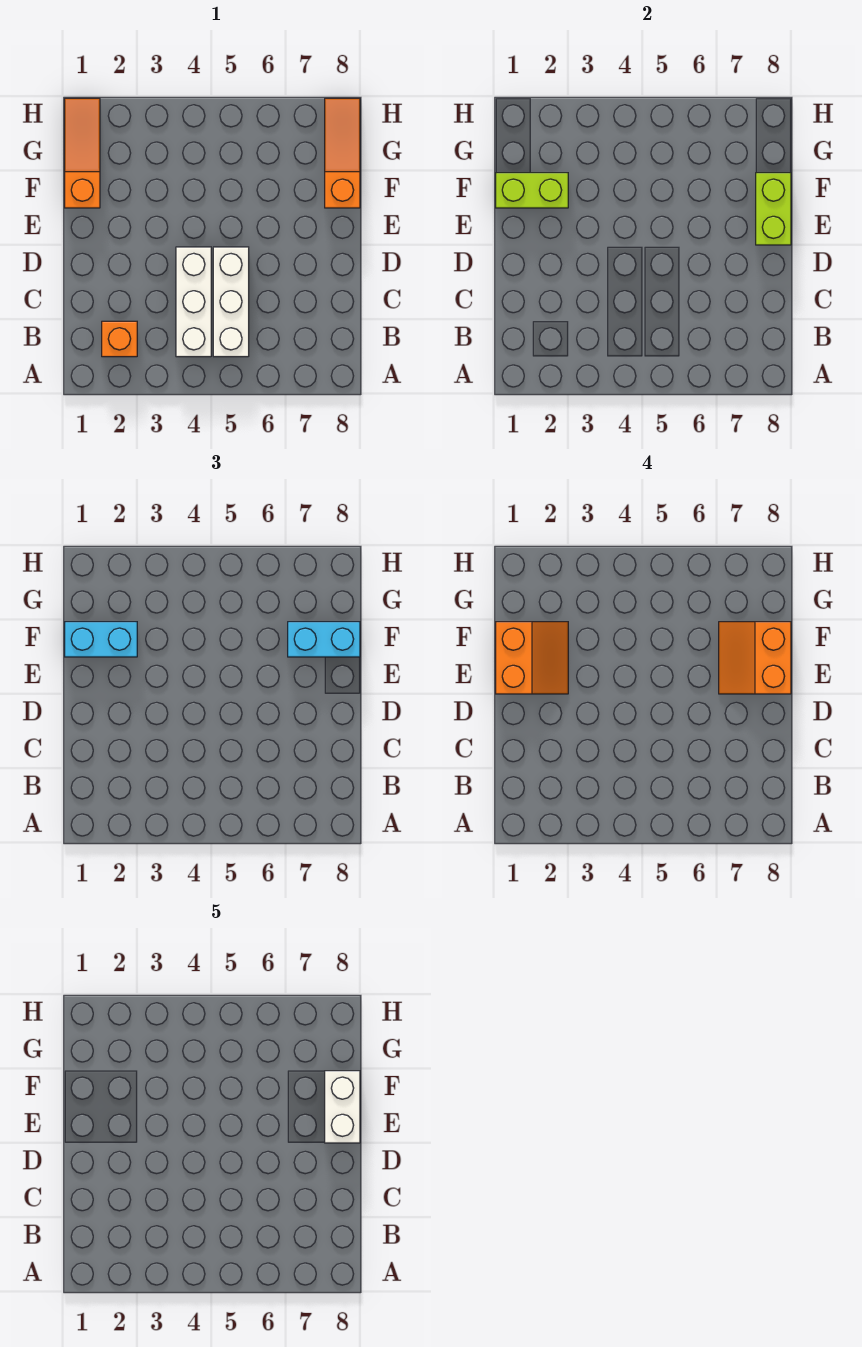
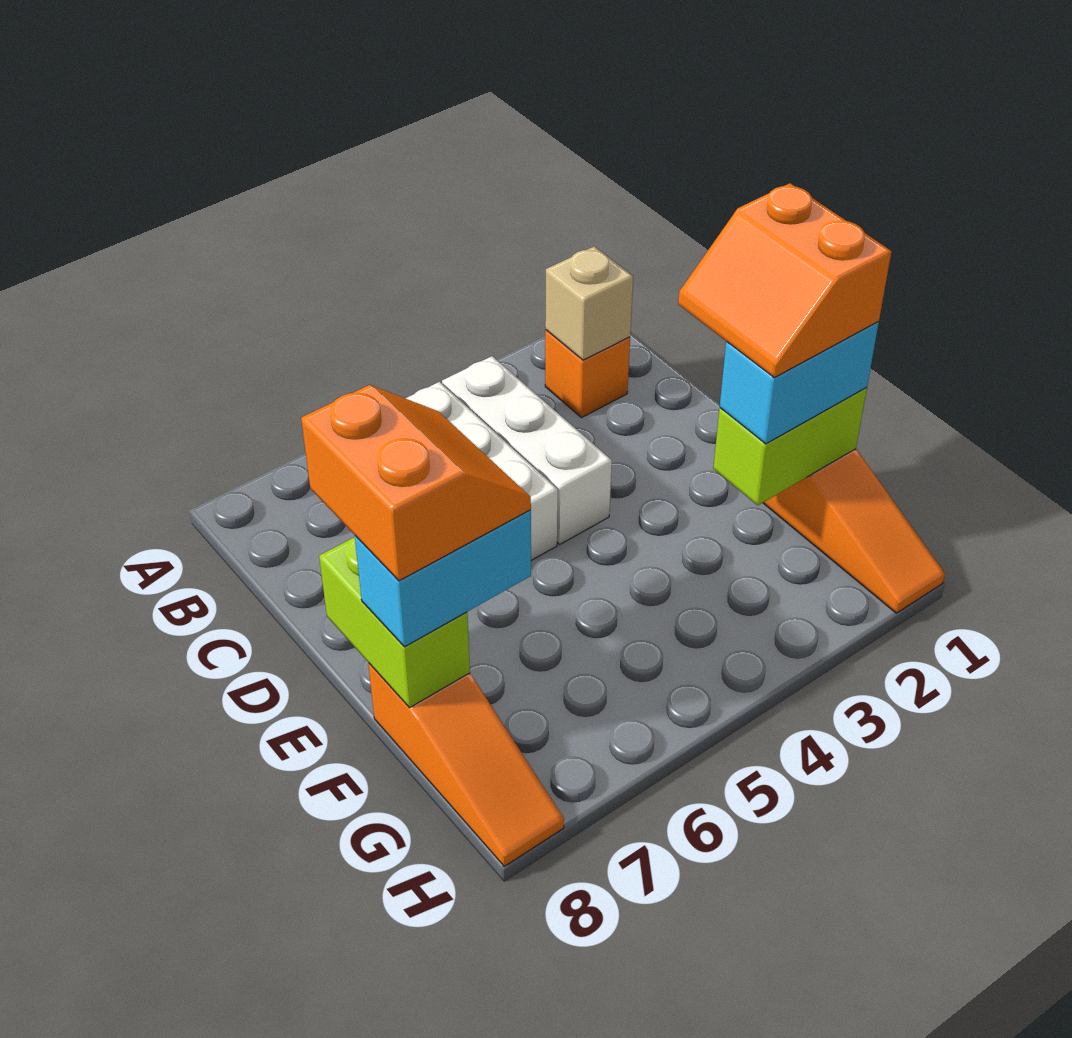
none -> tan brick B2 level 2
white brick E8:F8 level 5 -> none

